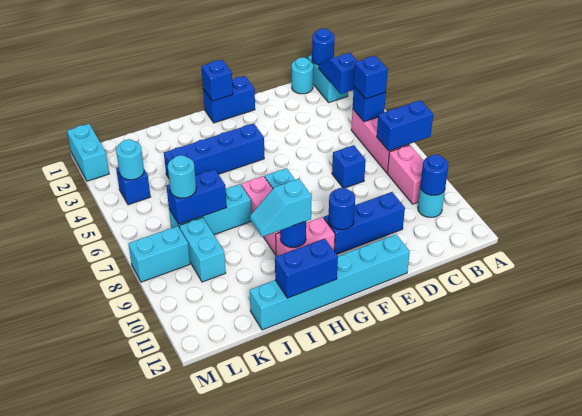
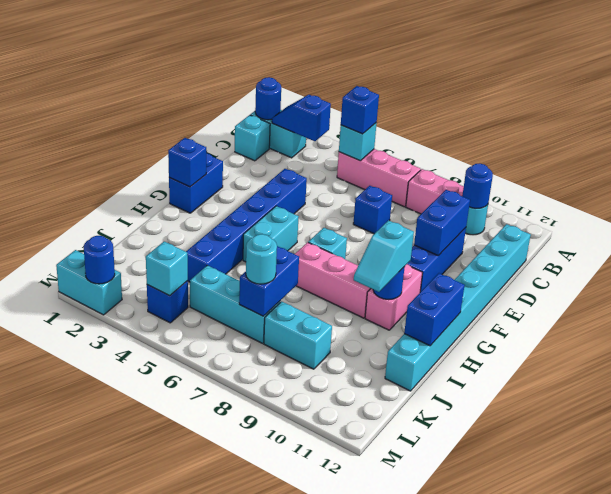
blue brick A7:B7 level 2 -> blue brick D10:E10 level 2
blue brick B5 level 2 -> cyan brick B5 level 2
cyan round brick C1 level 1 -> cyan brick C1 level 1
cyan brick E12:J12 level 1 -> cyan brick C12:J12 level 1
blue round brick F10 level 2 -> blue round brick M2 level 2
blue brick G4:J4 level 1 -> blue brick E4:J4 level 1
cyan brick I7:K7 level 1 -> cyan brick K5:K7 level 1
cyan round brick L4 level 2 -> cyan brick L4 level 2
cyan brick L8:M8 level 1 -> cyan brick G5:H5 level 1

